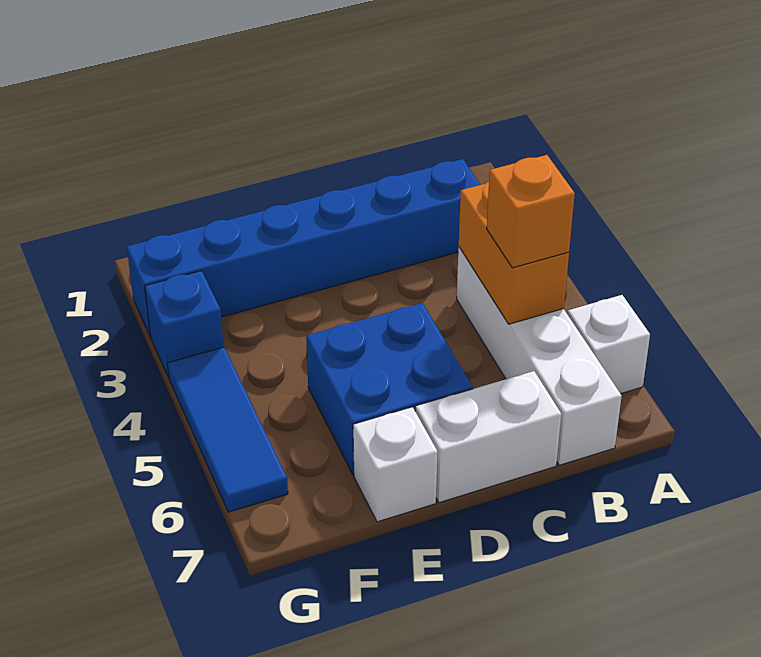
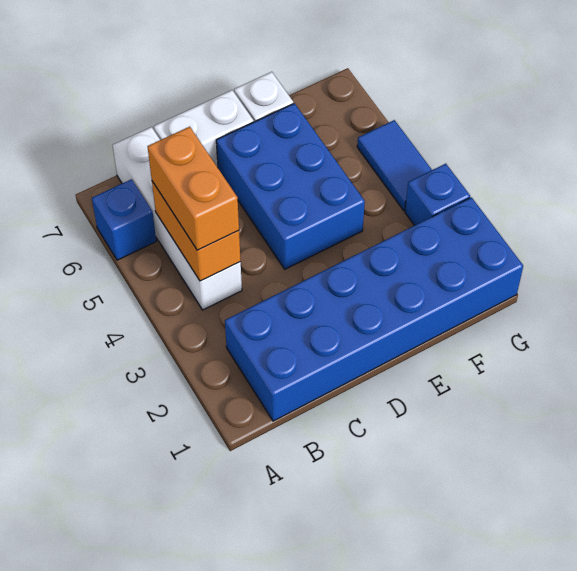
white brick A6 level 1 -> blue brick A6 level 1
blue brick B2:G2 level 1 -> blue brick B1:G2 level 1
orange brick B5 level 3 -> orange brick B4:B5 level 3
blue brick D5:E6 level 1 -> blue brick D4:E6 level 1
blue tile G4:G6 level 1 -> blue tile G4:G5 level 1

